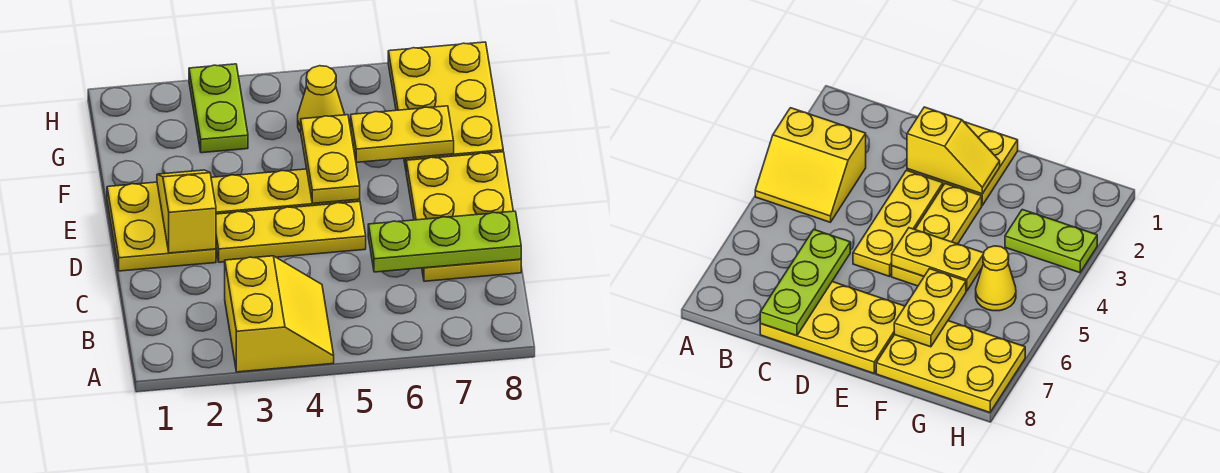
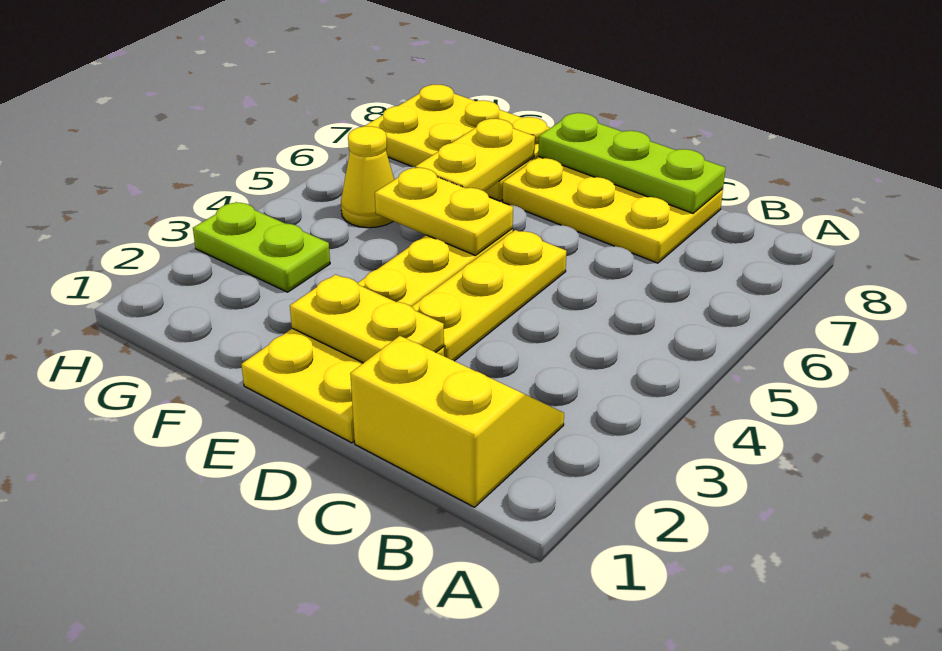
yellow slope A3:B4 level 1 top 3 -> yellow slope B1:C2 level 1 top 1
lime plate C6:C8 level 2 -> lime plate C8:E8 level 2
yellow slope D2:E2 level 2 top D -> yellow plate D2:E2 level 2

